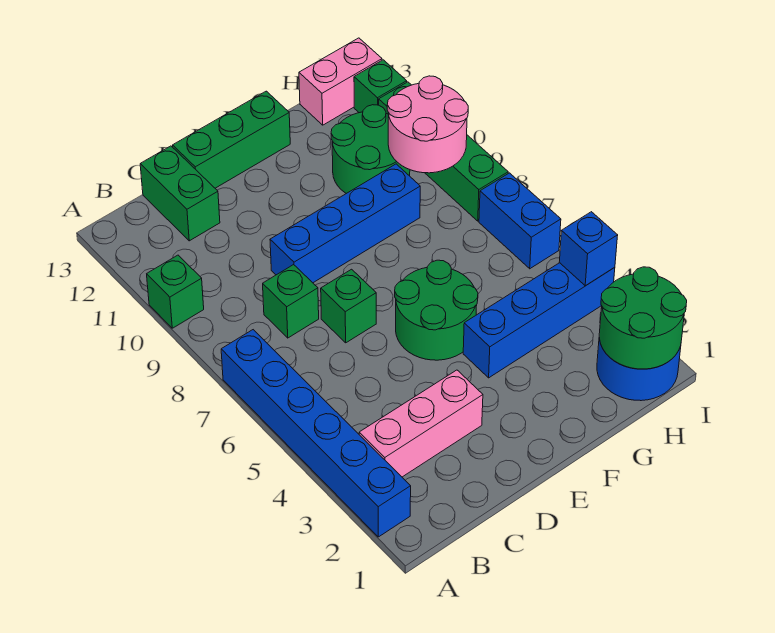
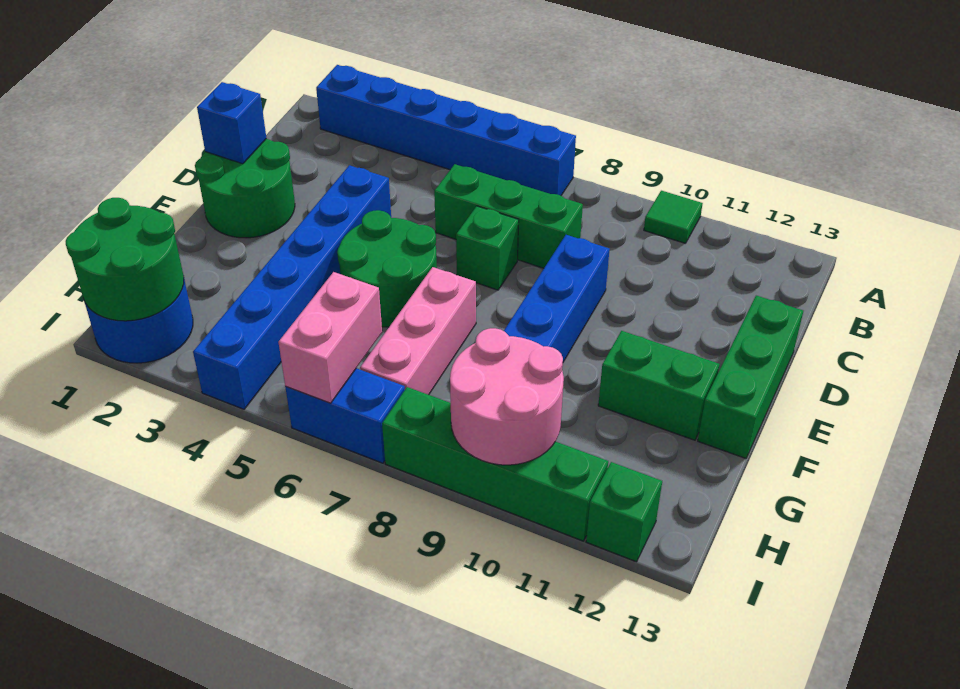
green brick A10 level 1 -> green tile A10 level 1
pink brick B3:D3 level 1 -> pink brick F7:H7 level 1
green brick C8 level 1 -> green brick C6:C8 level 1
green brick C12:C13 level 1 -> green brick F11:F12 level 1
blue brick F4:I4 level 1 -> blue brick D4:I4 level 1
green round brick G10:H11 level 1 -> green round brick D1:E2 level 1
pink brick H13:I13 level 1 -> pink brick H6:I6 level 2
blue brick I4 level 2 -> blue brick D1 level 2

